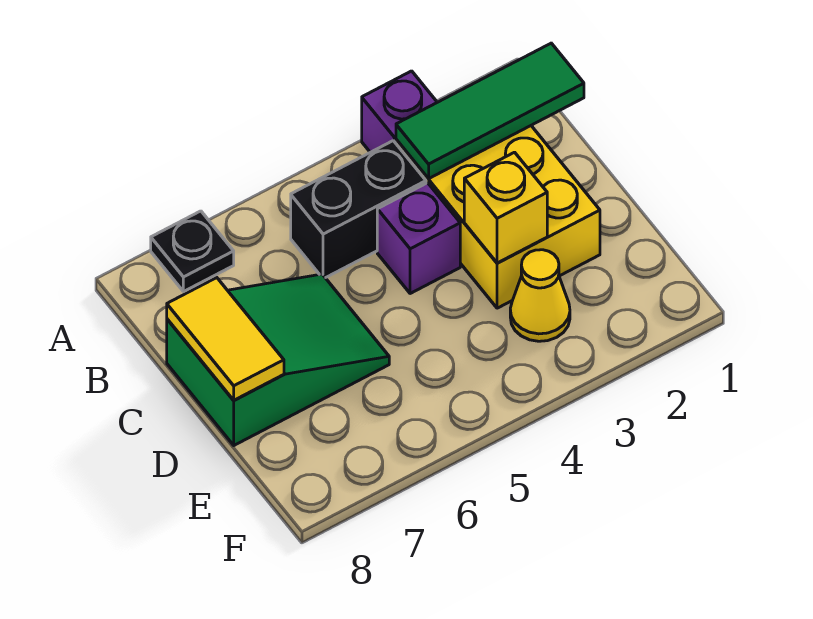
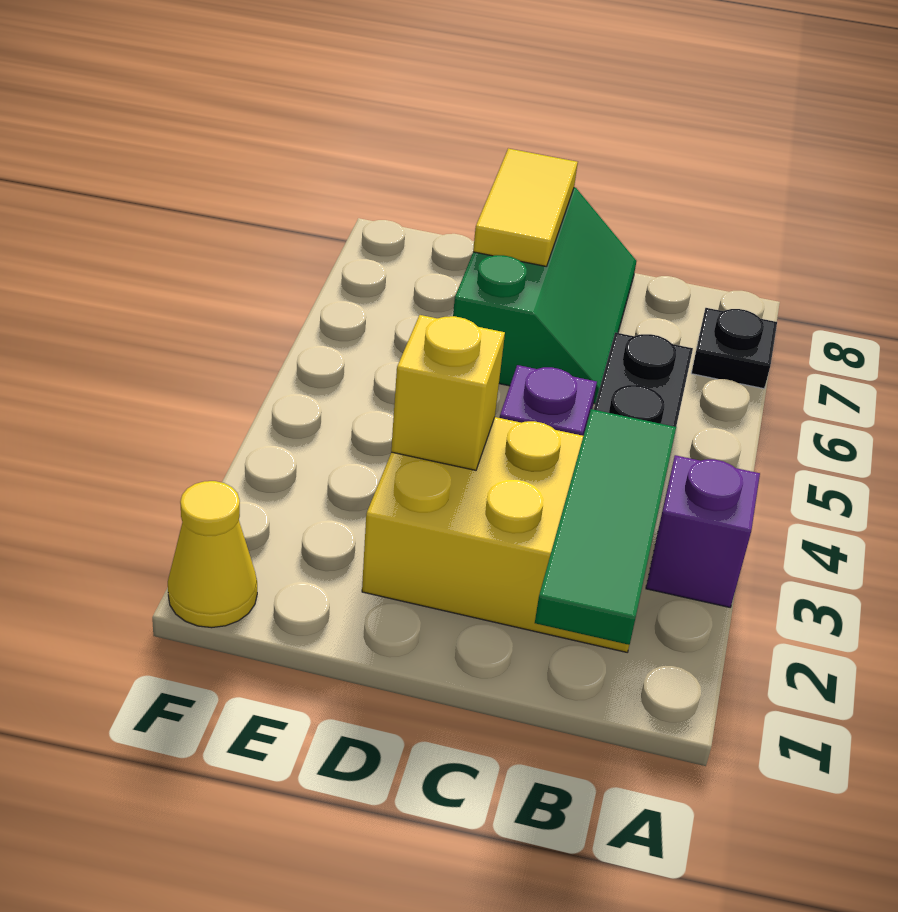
green slope C6:D8 level 1 top 8 -> green slope C6:D8 level 1 top D
yellow tile C8:D8 level 2 -> yellow tile D7:D8 level 2
yellow cone E3 level 1 -> yellow cone F1 level 1

